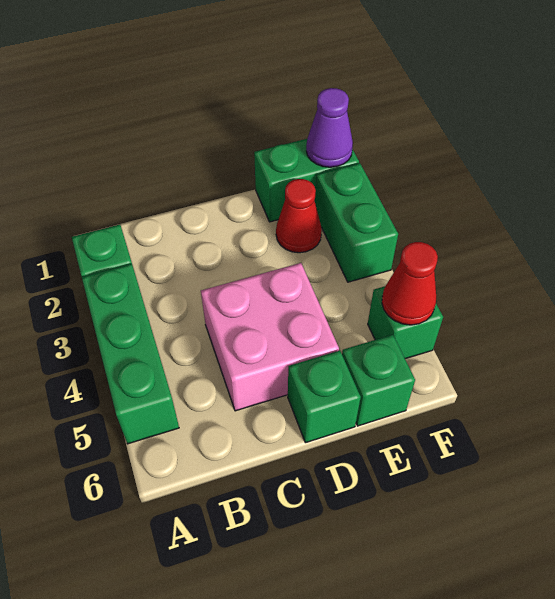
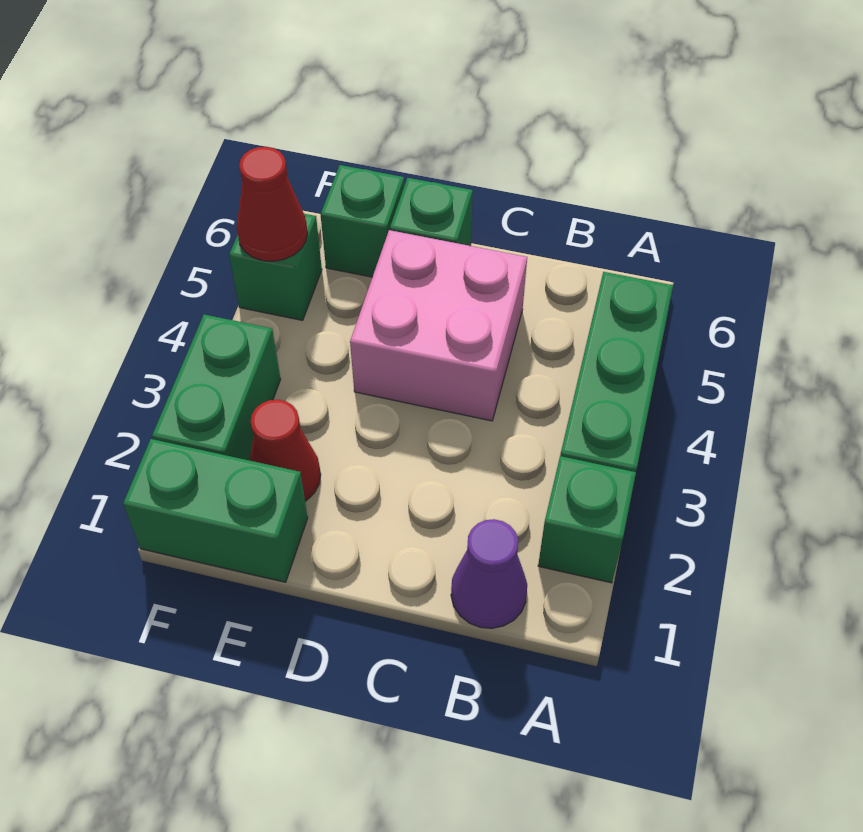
purple cone F1 level 2 -> purple cone B1 level 1

